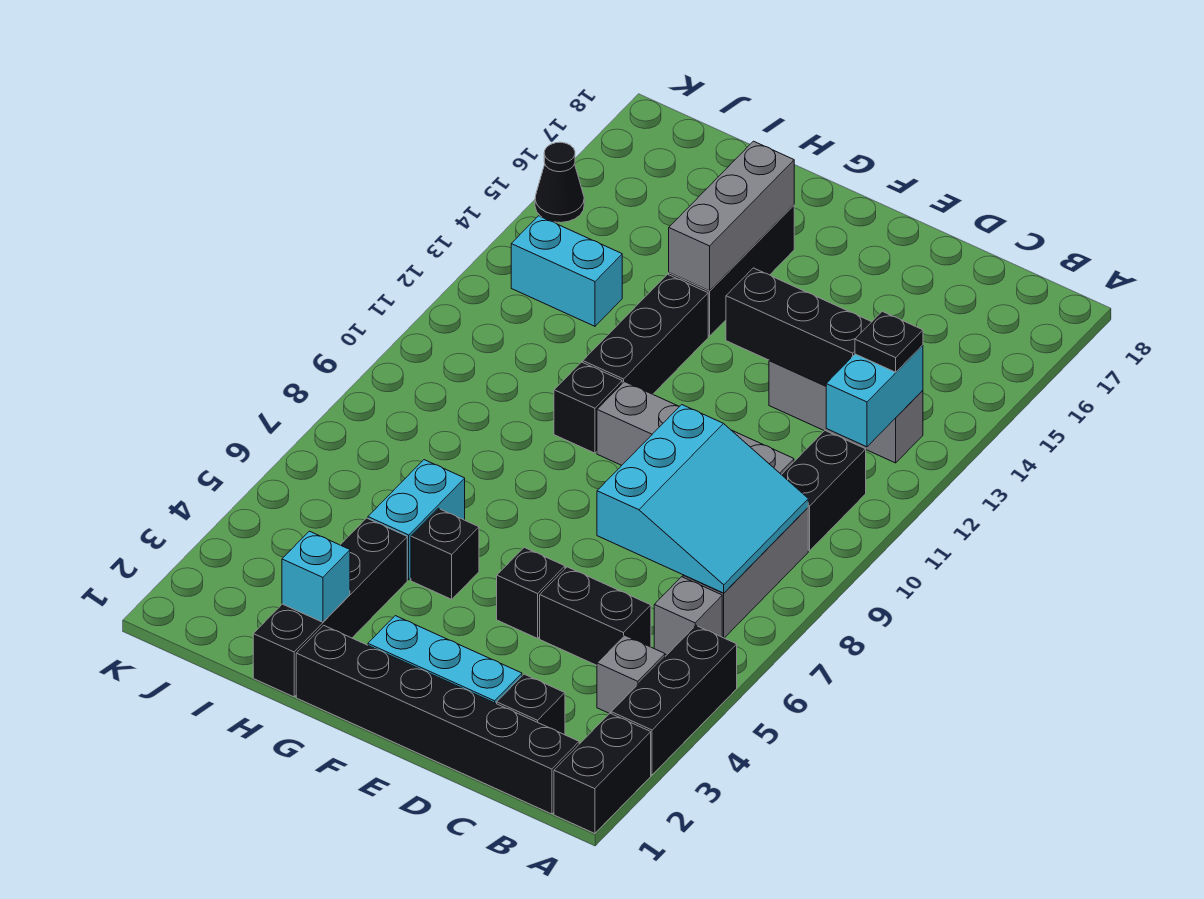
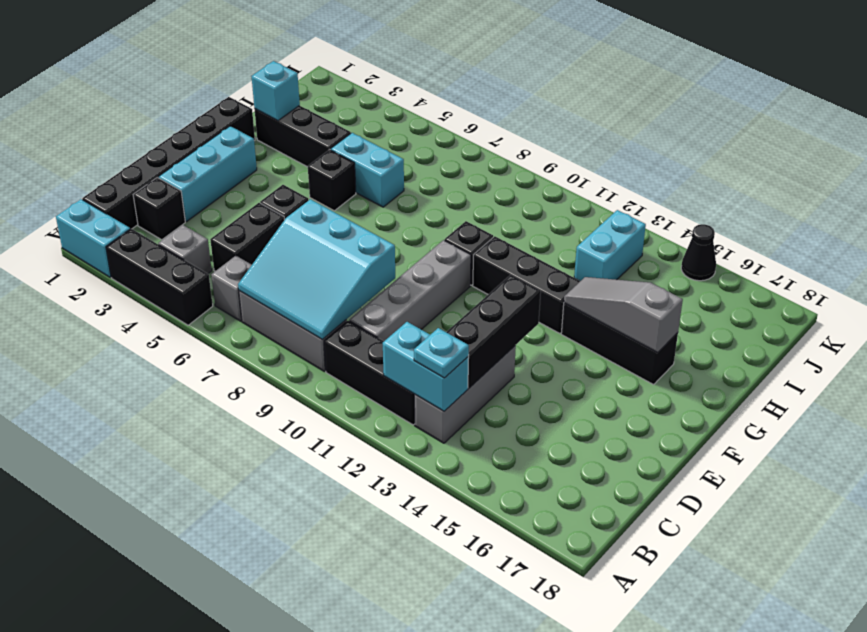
black brick A1:A2 level 1 -> cyan brick A1:A2 level 1
black brick B10:B11 level 1 -> black brick B10:B12 level 1
black plate B13 level 3 -> cyan plate B13 level 3
grey brick G14:G16 level 2 -> grey slope G14:G16 level 2 top 16
black brick H1:H4 level 1 -> black brick H2:H4 level 1

